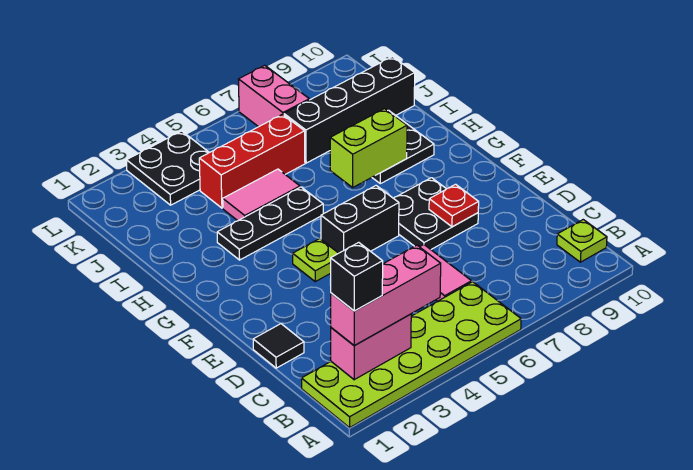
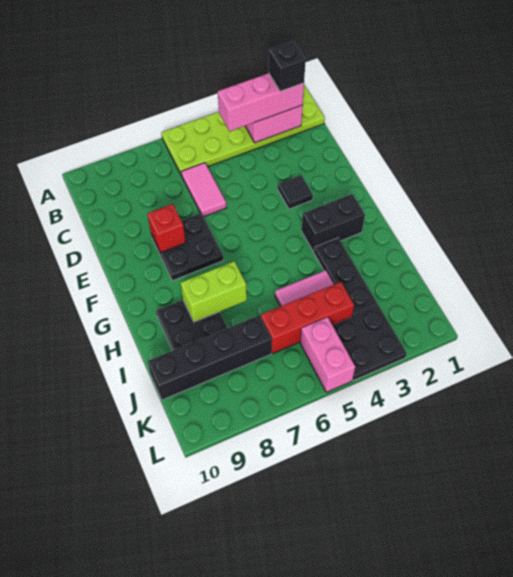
lime plate B10 level 1 -> none
black tile D1 level 1 -> black tile E3 level 1
red plate E8 level 2 -> red brick E8 level 2
lime plate F4 level 1 -> none
black brick F5:F6 level 1 -> black brick G2:G3 level 1
black plate H3:H5 level 1 -> black plate H3:J3 level 1
pink brick K7:L7 level 1 -> pink brick K5:L5 level 1

